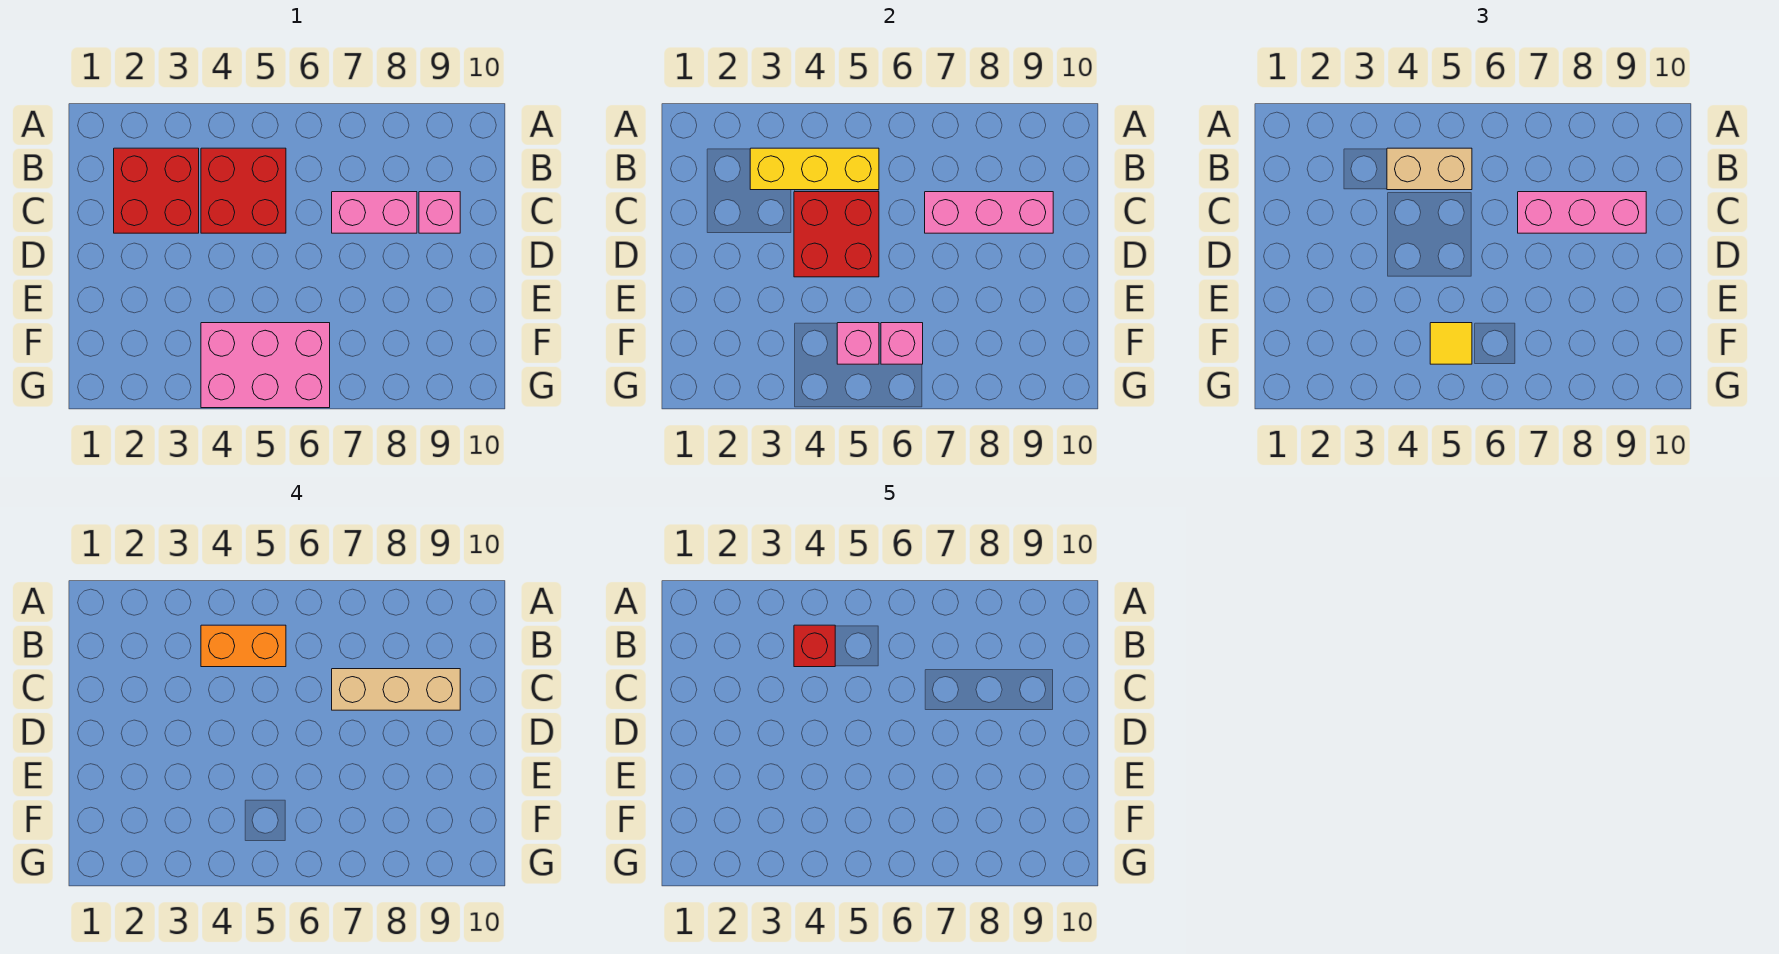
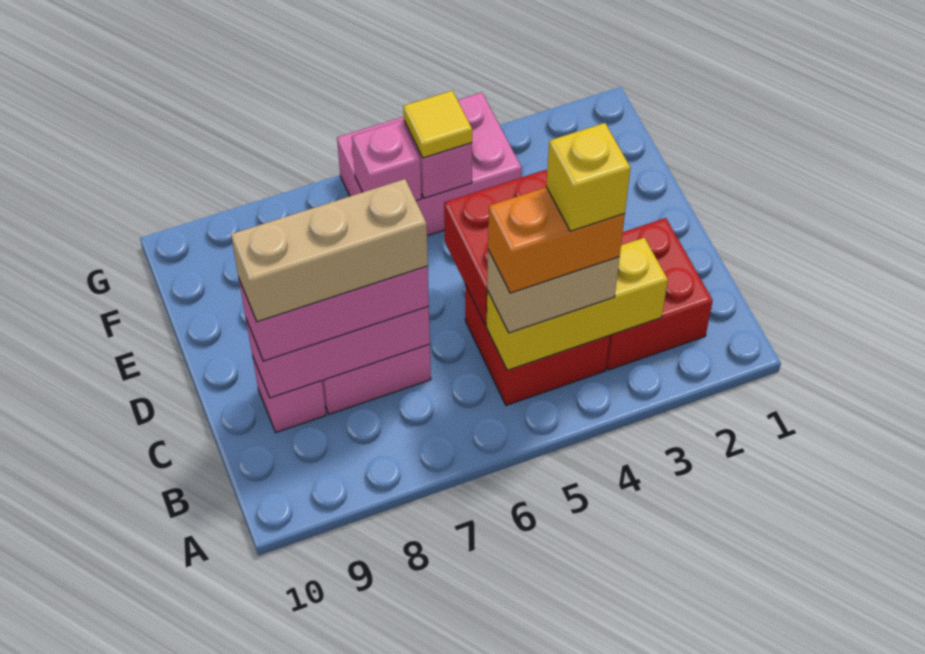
red brick B4 level 5 -> yellow brick B4 level 5

